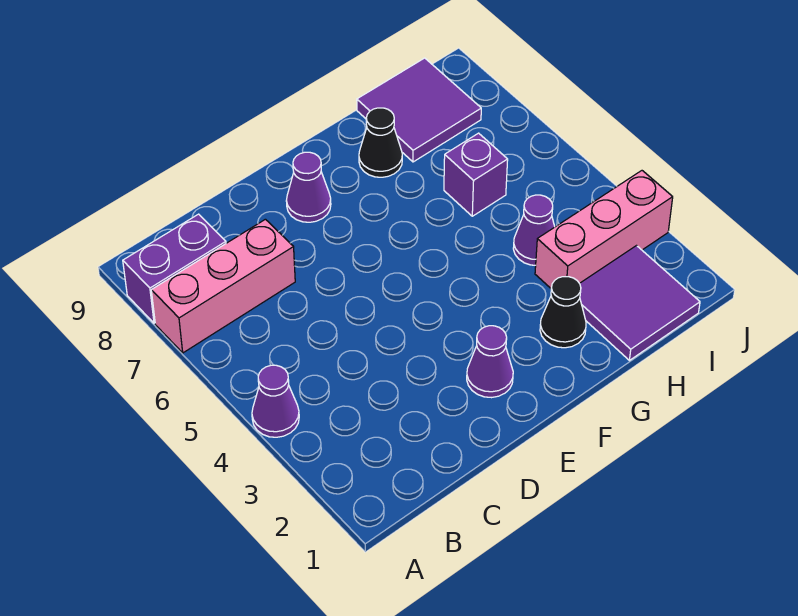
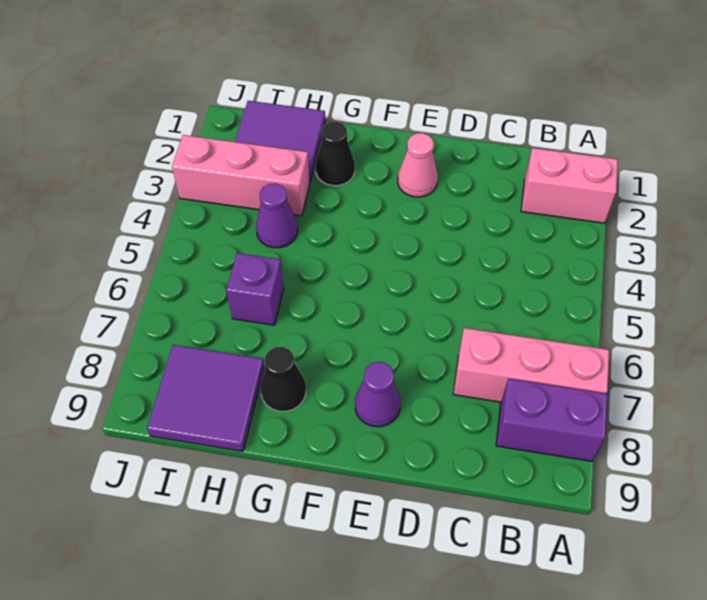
none -> pink brick A2:B2 level 1
purple cone A4 level 1 -> none
purple cone E2 level 1 -> pink cone E2 level 1

